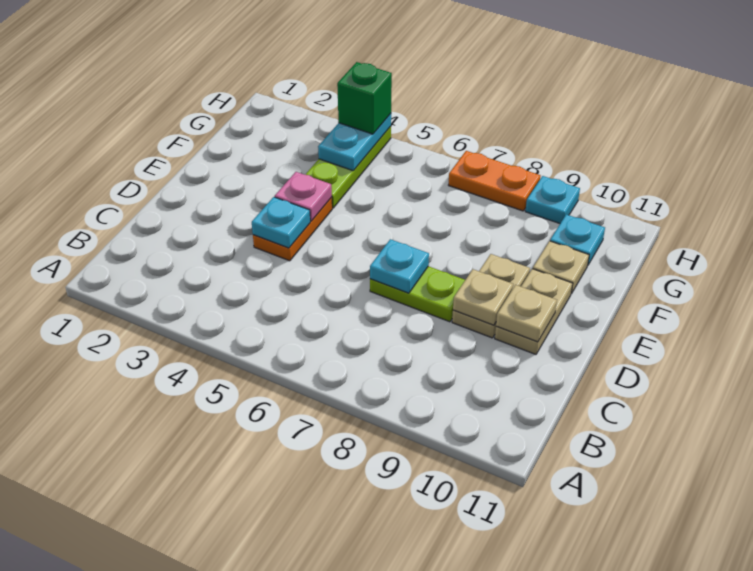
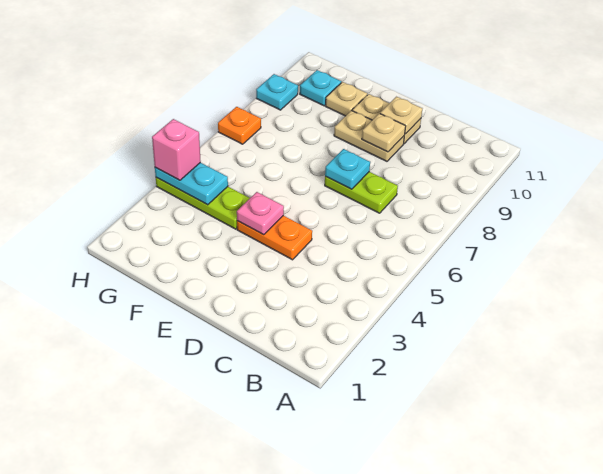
cyan plate D4 level 2 -> none
lime plate D7:D8 level 1 -> lime plate C7:D7 level 1
green brick H4 level 3 -> pink brick H4 level 3
orange plate H7:H8 level 1 -> orange plate H7 level 1

